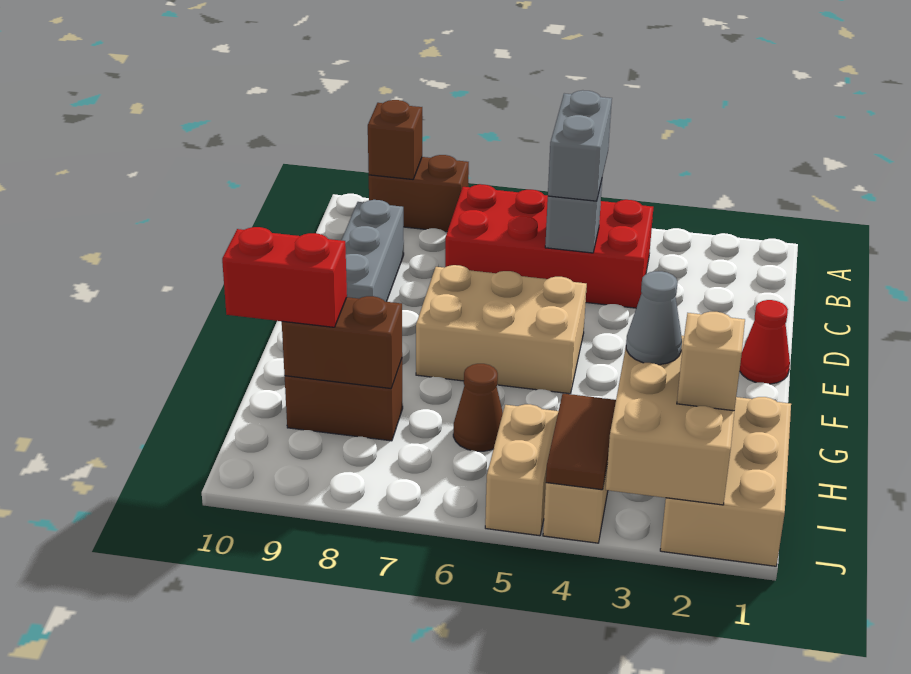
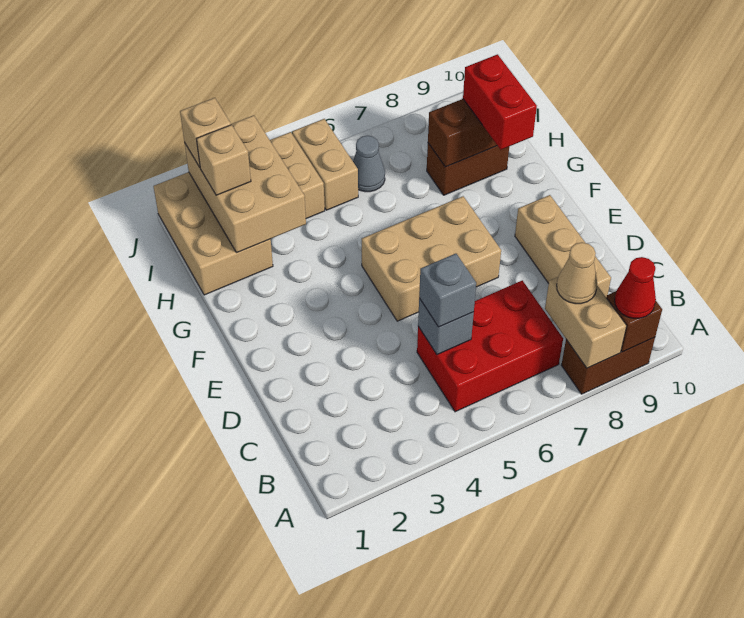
none -> tan brick A8:B8 level 2
red brick B4:C7 level 1 -> red brick B5:C7 level 1
grey brick B5:C5 level 3 -> grey brick C5 level 3
none -> tan cone B8 level 3
grey brick C9:E9 level 1 -> tan brick C9:E9 level 1
red cone E1 level 1 -> red cone A9 level 3
grey cone H3 level 3 -> grey cone I6 level 1
brown cone H6 level 1 -> none
red brick H9:H10 level 3 -> red brick G9:H9 level 3
brown tile I4:J4 level 2 -> none
none -> tan brick J2 level 3

